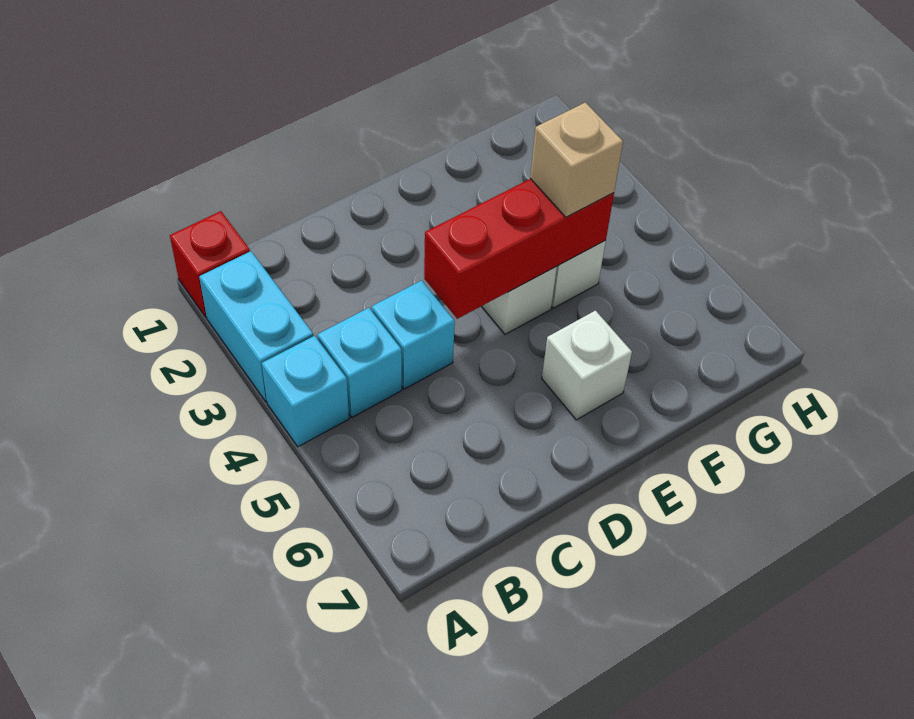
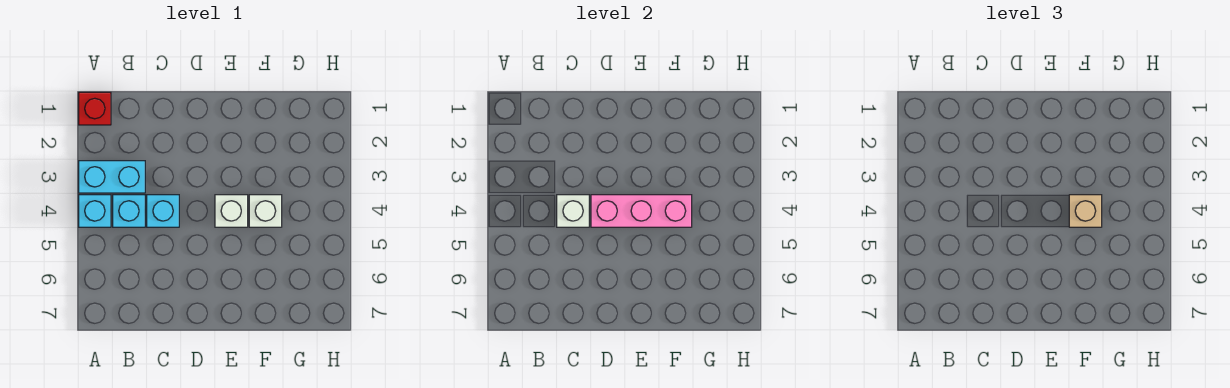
cyan brick A2:A3 level 1 -> cyan brick A3:B3 level 1
red brick D4:F4 level 2 -> pink brick D4:F4 level 2
white brick E6 level 1 -> white brick C4 level 2

